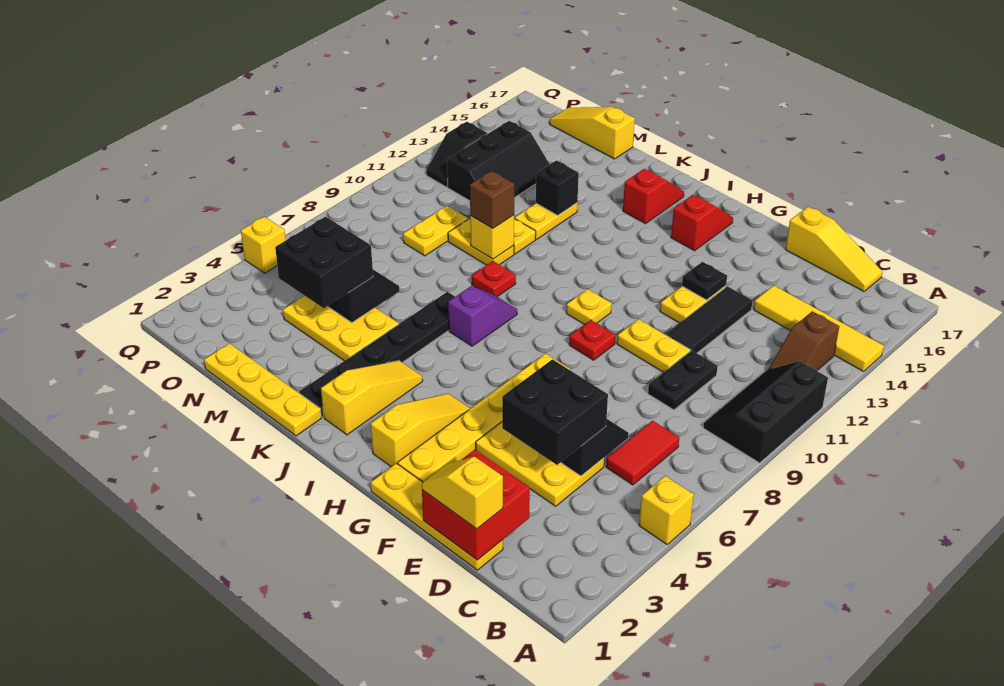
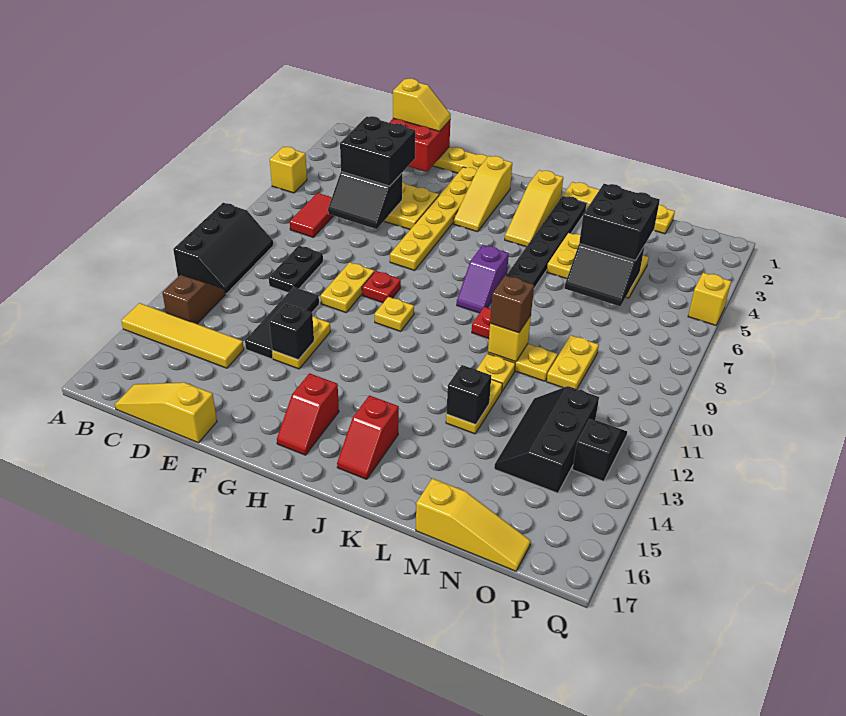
yellow plate E10:F10 level 1 -> yellow plate F9:F10 level 1
black plate F13 level 2 -> black brick F13 level 2

